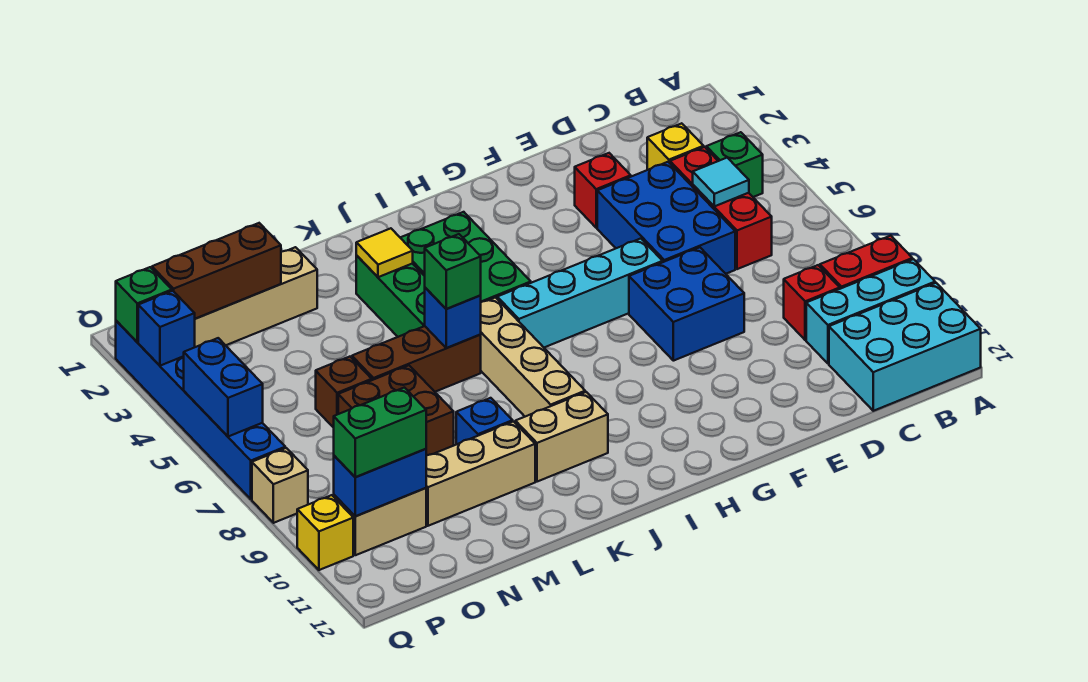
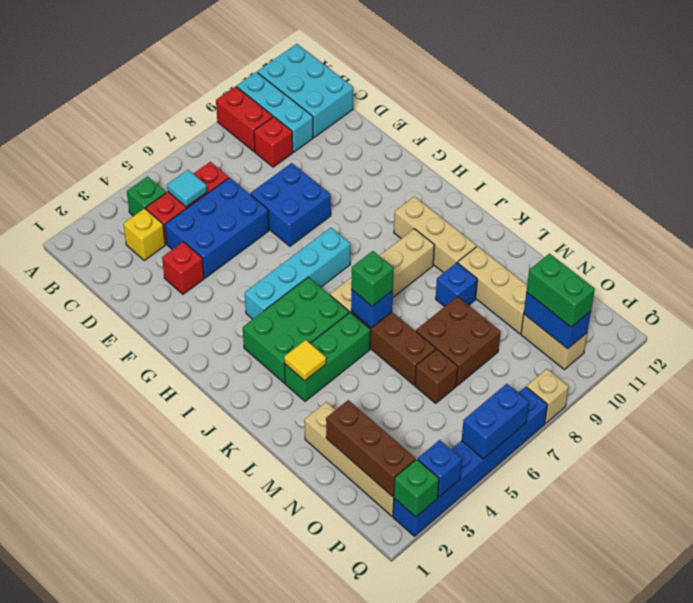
cyan brick F6:I6 level 1 -> cyan brick H4:H7 level 1
tan brick J10:K10 level 1 -> tan brick I10:K10 level 1
yellow brick Q10 level 1 -> none

